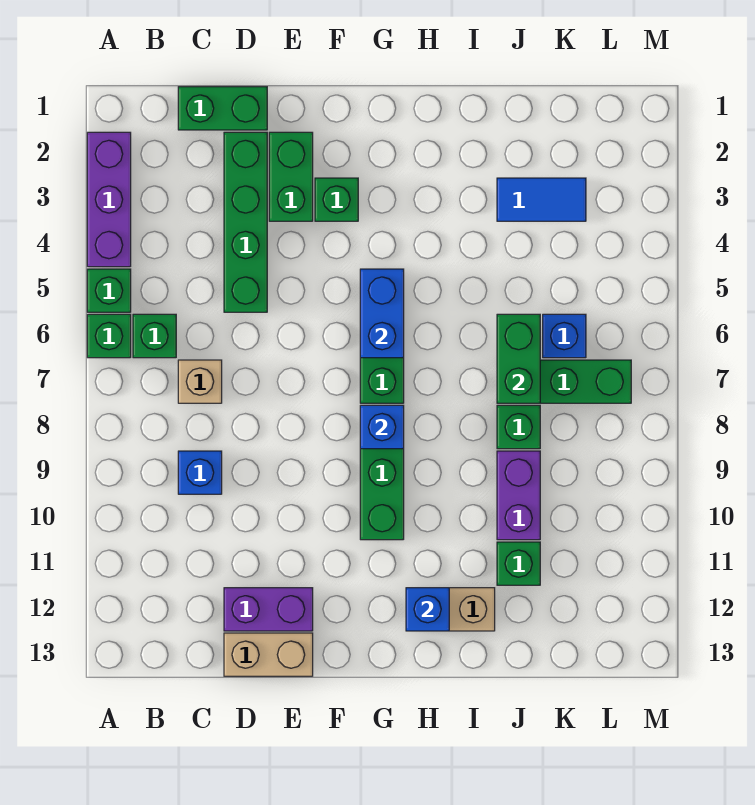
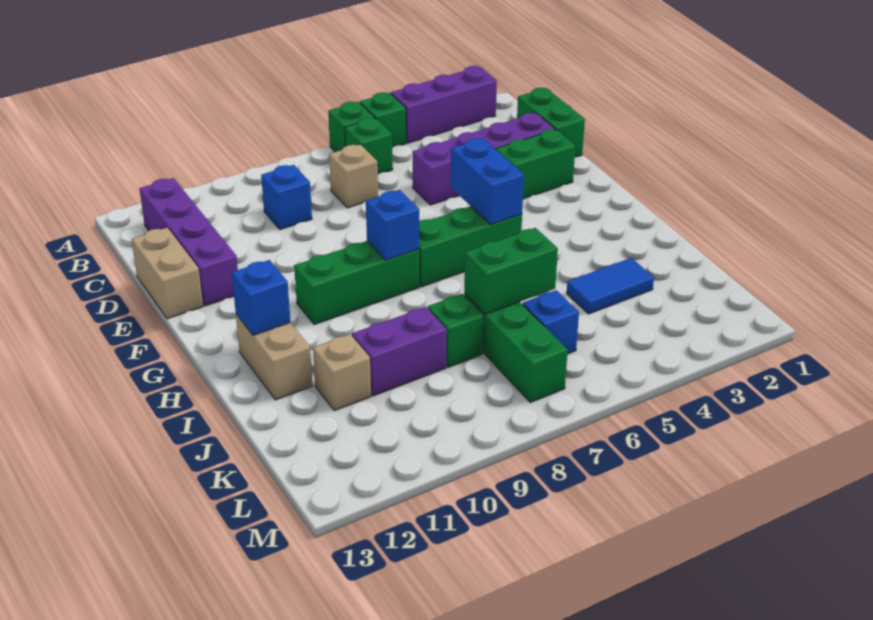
green brick D2:D5 level 1 -> purple brick D2:D5 level 1
purple brick D12:E12 level 1 -> purple brick B12:E12 level 1
green brick F3 level 1 -> none
blue brick G5:G6 level 2 -> blue brick F5:G5 level 2
blue tile J3:K3 level 1 -> blue tile J3:J4 level 1
green brick J11 level 1 -> tan brick J11 level 1

